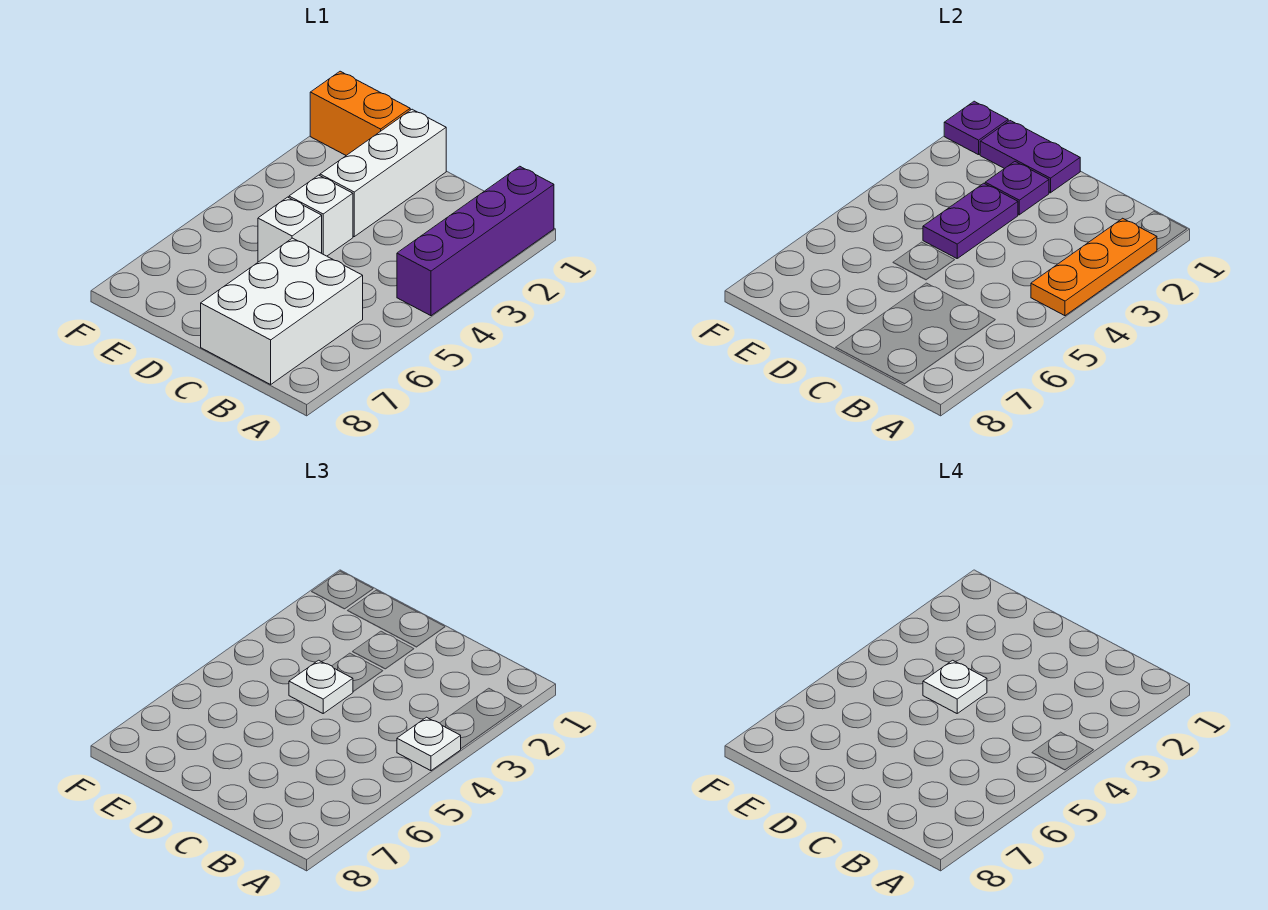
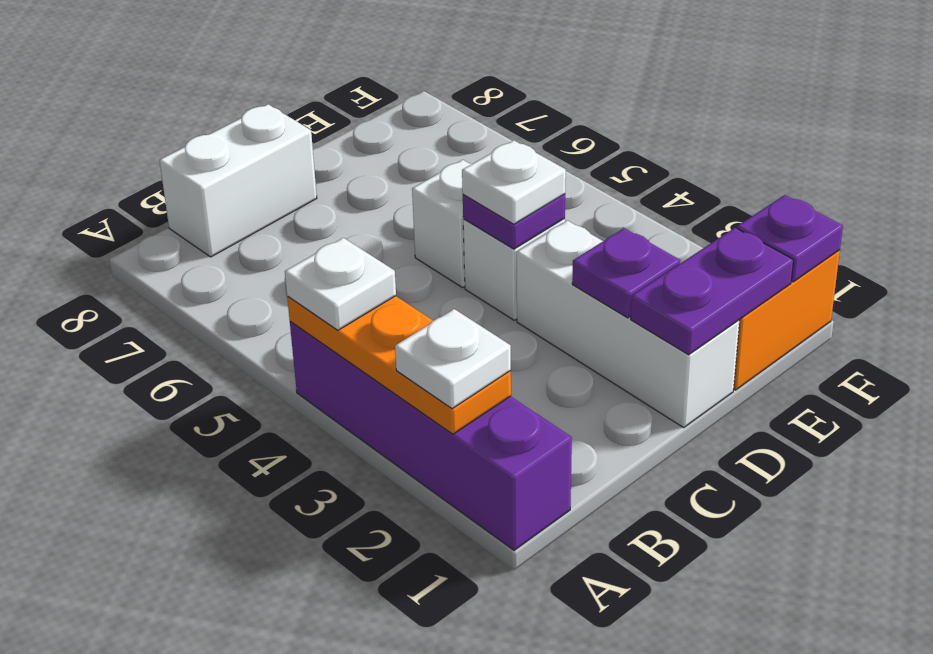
white brick B6:C8 level 1 -> white brick B8:C8 level 1
purple plate D3:D4 level 2 -> purple plate D4 level 2
white plate D4 level 4 -> white plate A2 level 3

